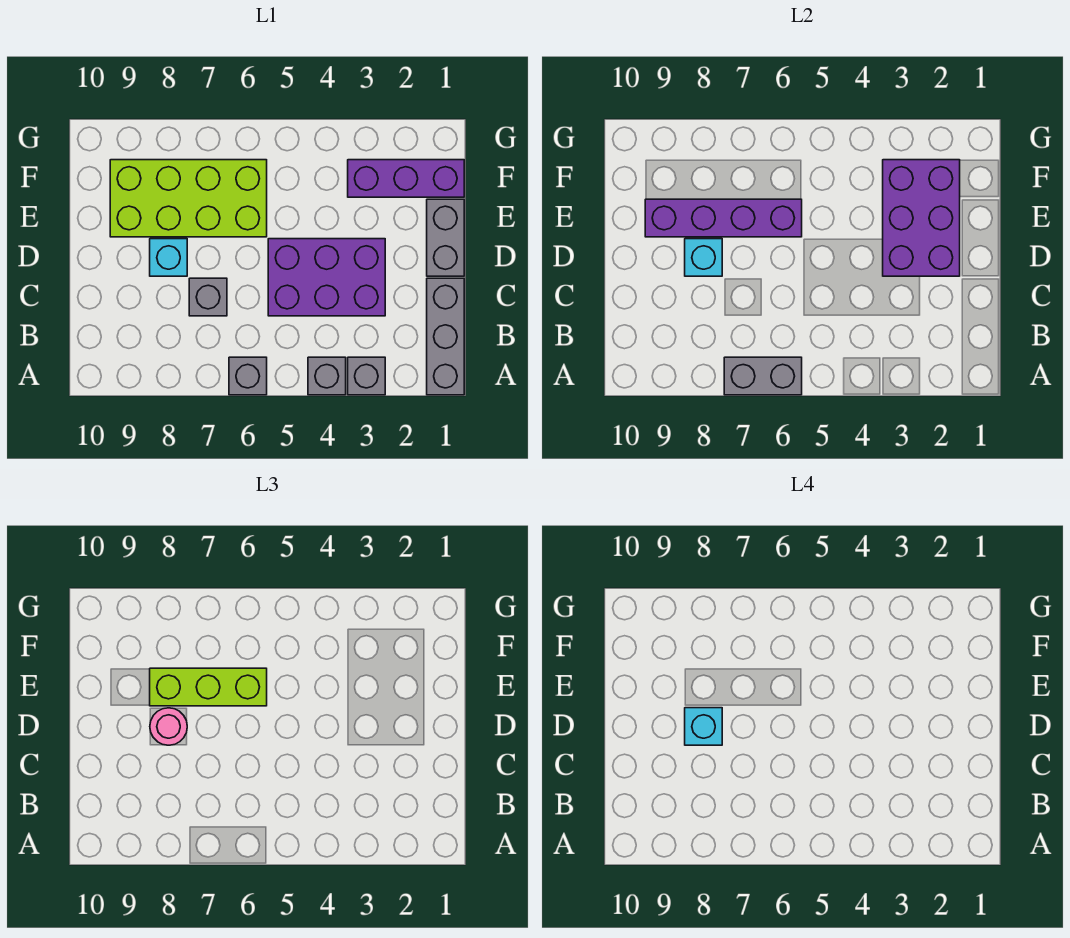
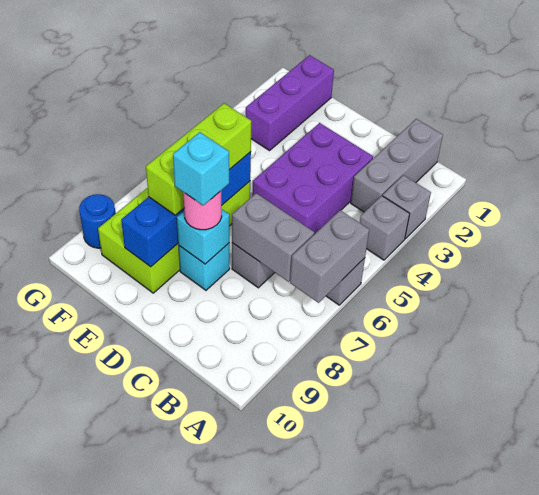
grey brick A1:C1 level 1 -> grey brick B1:B3 level 1
grey brick D1:E1 level 1 -> grey brick B7:C7 level 2
purple brick D2:F3 level 2 -> none
purple brick E6:E9 level 2 -> blue brick E6:E9 level 2
none -> blue round brick G9 level 1

